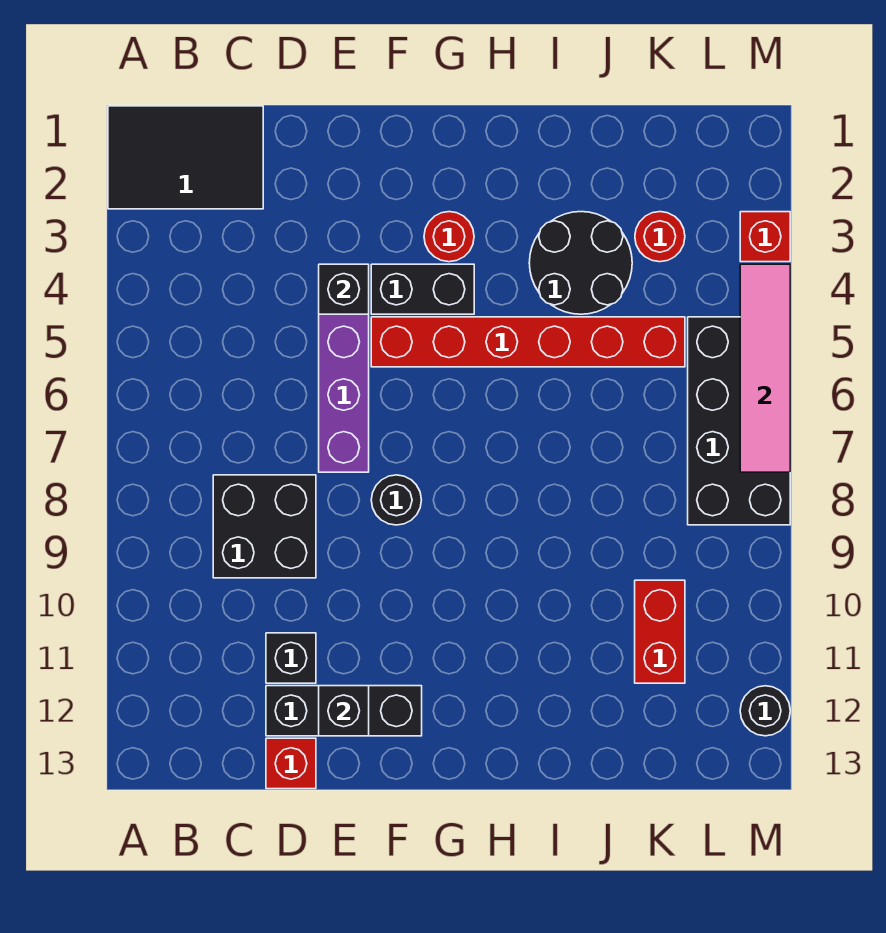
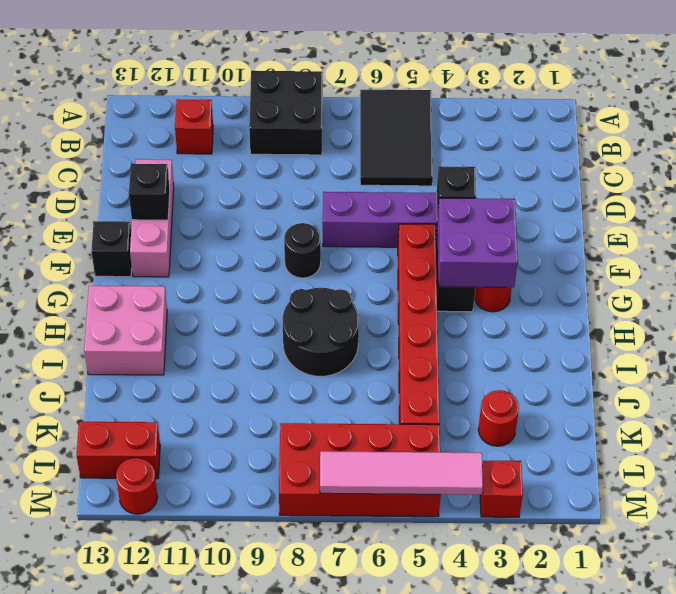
black tile A1:C2 level 1 -> black tile A5:C6 level 1
black brick C8:D9 level 1 -> black brick A8:B9 level 1
black brick D11 level 1 -> black brick F13 level 1
black brick D12:F12 level 1 -> pink brick D12:F12 level 1
red brick D13 level 1 -> red brick B11 level 1
none -> purple brick F3:G4 level 2
none -> pink brick H12:I13 level 1
black round brick I3:J4 level 1 -> black round brick H7:I8 level 1
red brick K10:K11 level 1 -> red brick L12:L13 level 1
black brick L5:M8 level 1 -> red brick L5:M8 level 1
black round brick M12 level 1 -> red round brick M12 level 1

